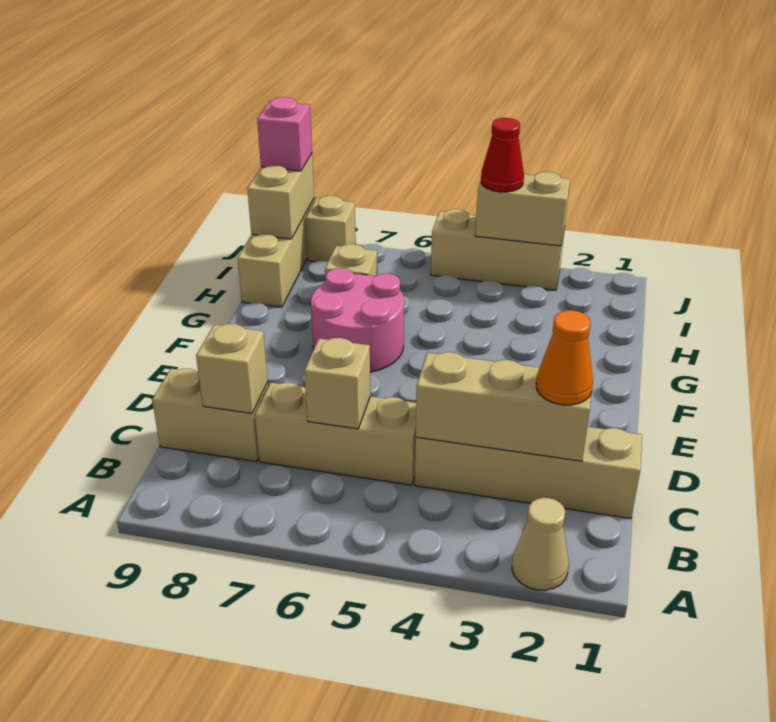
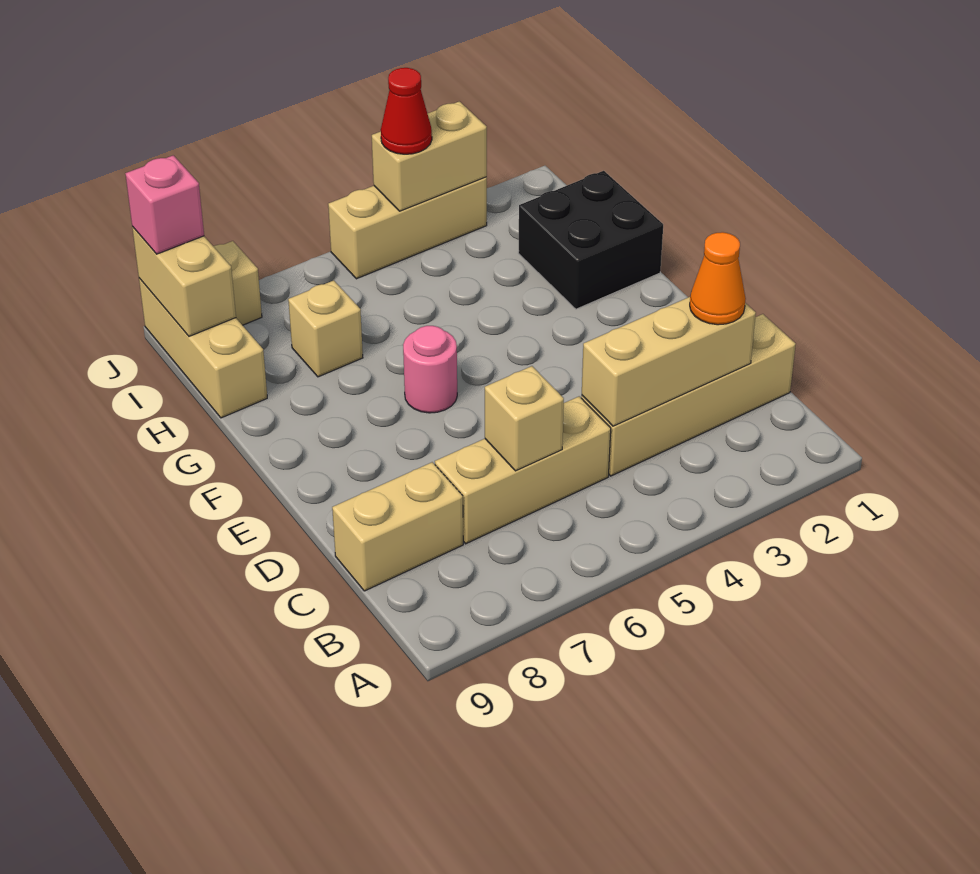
tan cone A2 level 1 -> none
tan brick C8 level 2 -> none
pink round brick F6:G7 level 1 -> pink round brick F6 level 1
none -> black brick G1:H2 level 1

